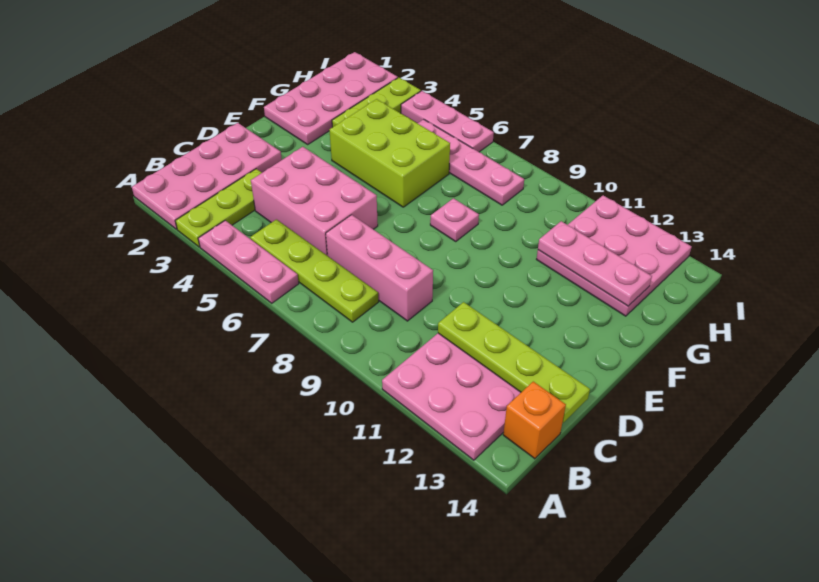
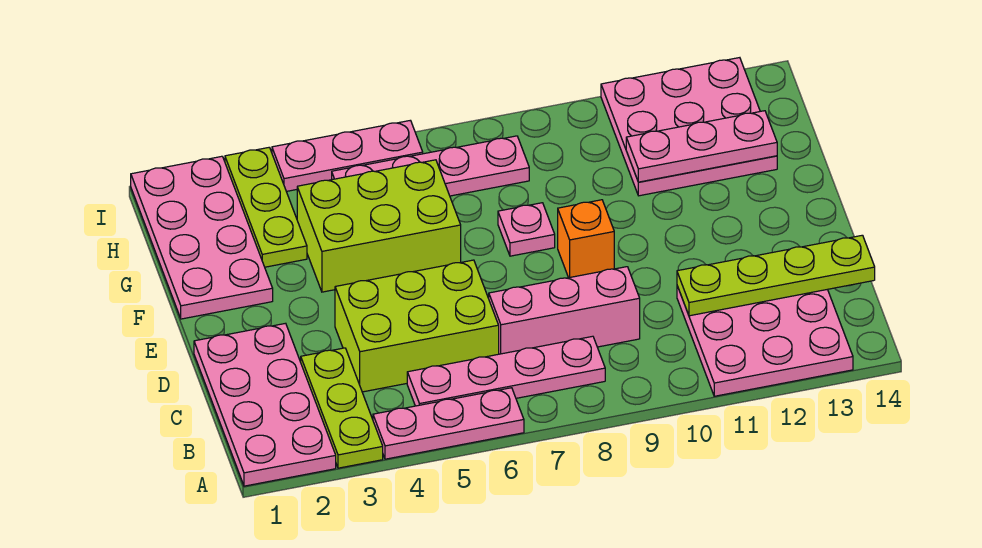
lime plate B5:B8 level 1 -> pink plate B5:B8 level 1
orange brick B14 level 1 -> orange brick E9 level 1
pink brick C4:D6 level 1 -> lime brick C4:D6 level 1

